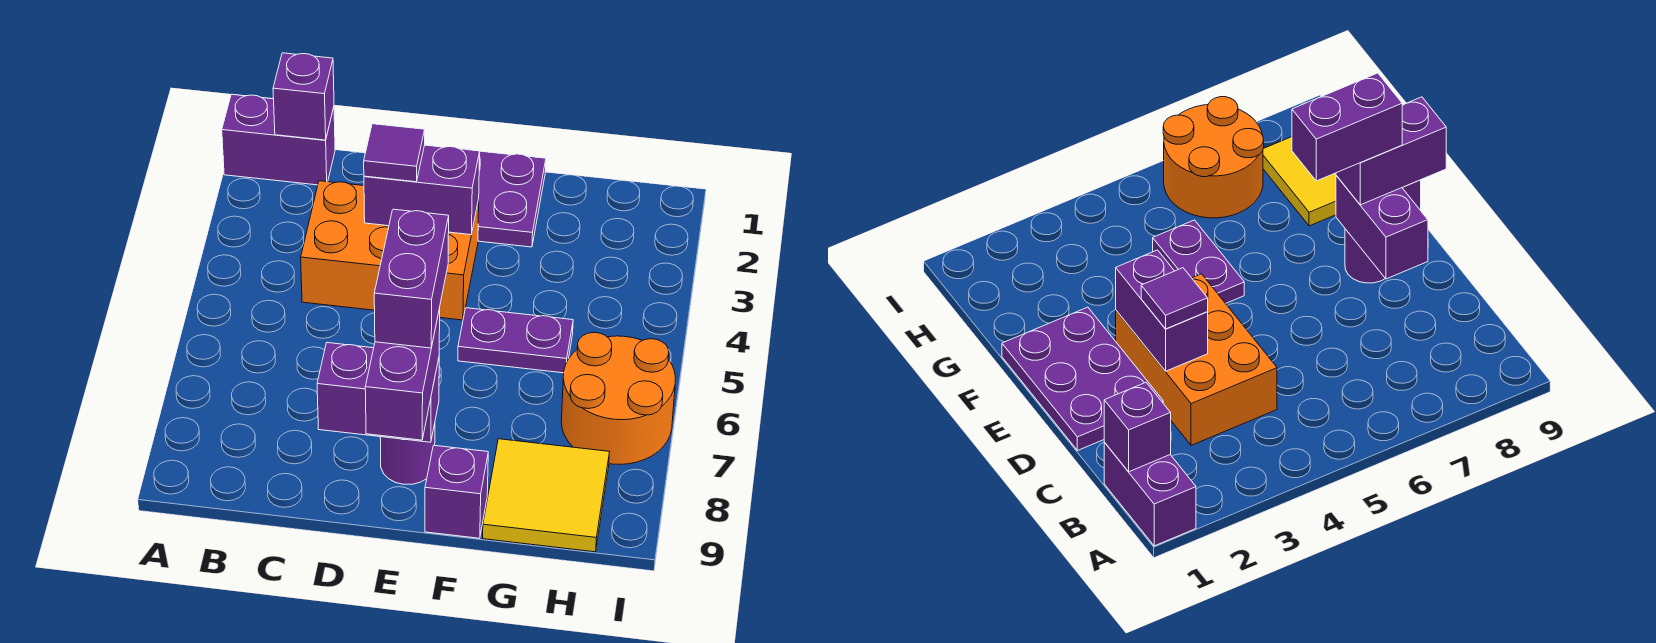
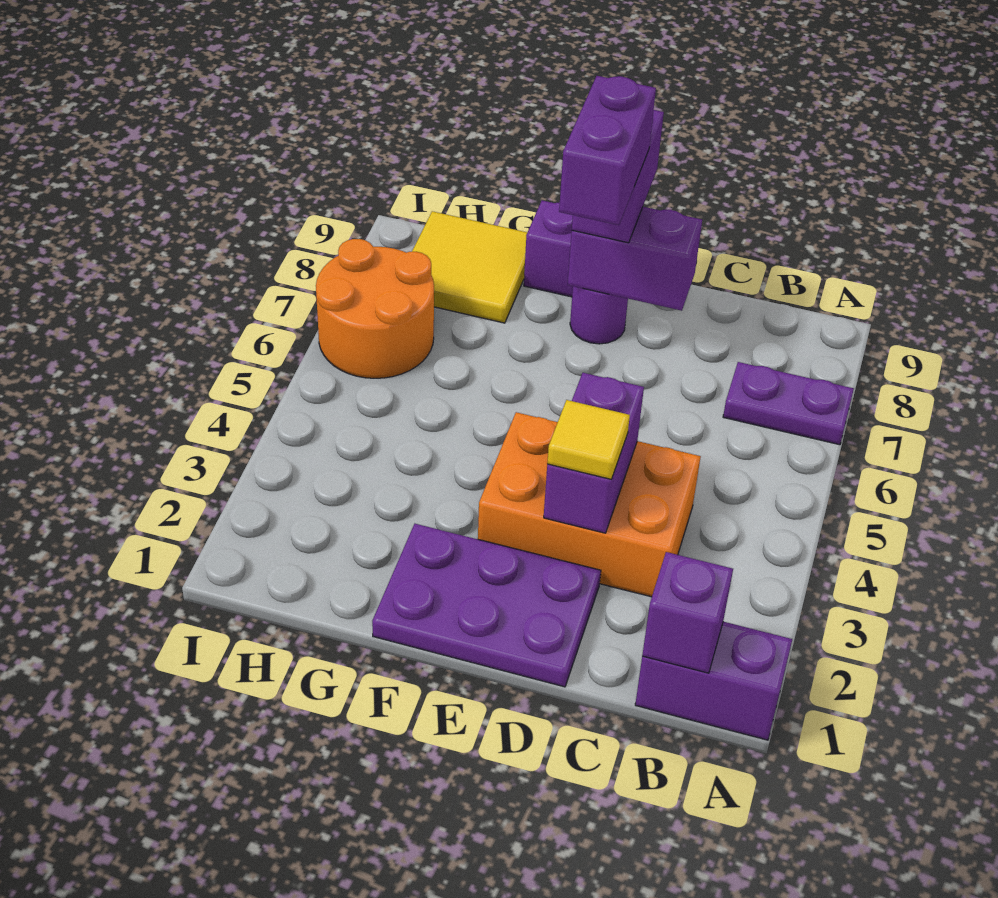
purple brick D3:E3 level 2 -> purple brick D3:D4 level 2
purple tile D3 level 3 -> yellow tile D3 level 3
purple plate F5:G5 level 1 -> purple plate A7:B7 level 1

